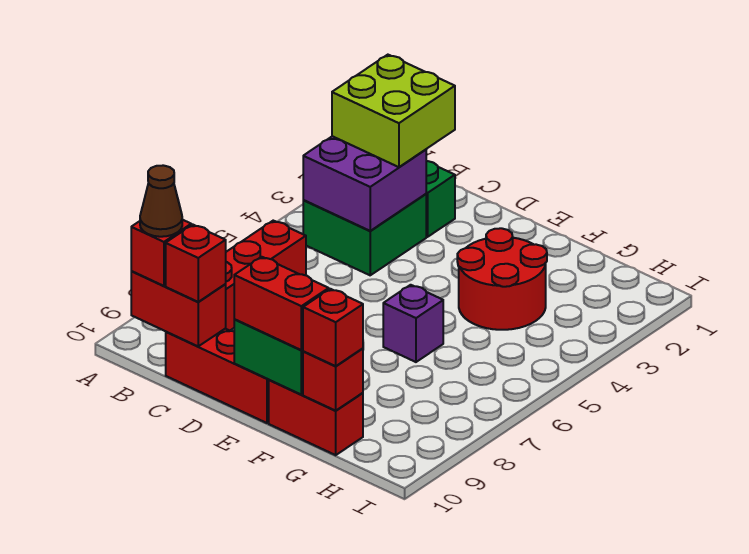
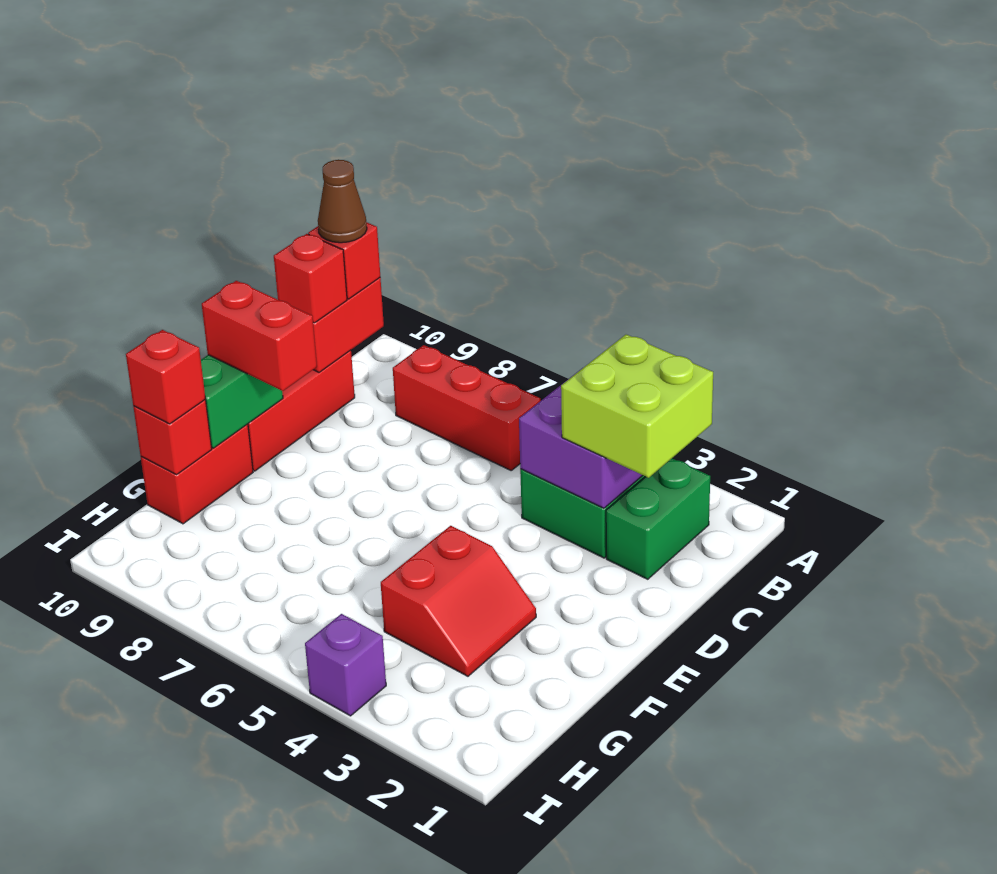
red brick E10:F10 level 3 -> red brick E9:E10 level 3
red round brick F3:G4 level 1 -> red slope F3:G4 level 1 top 4
purple brick F6 level 1 -> purple brick I4 level 1

